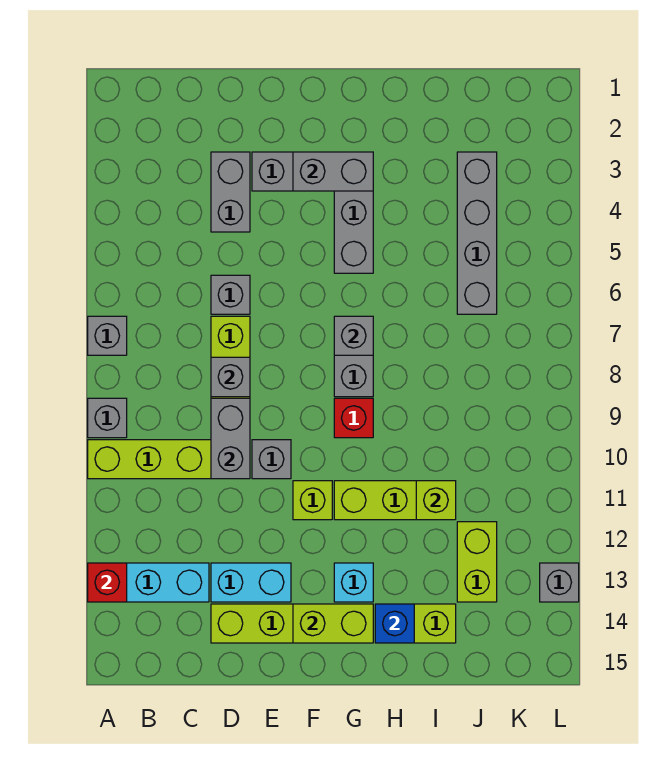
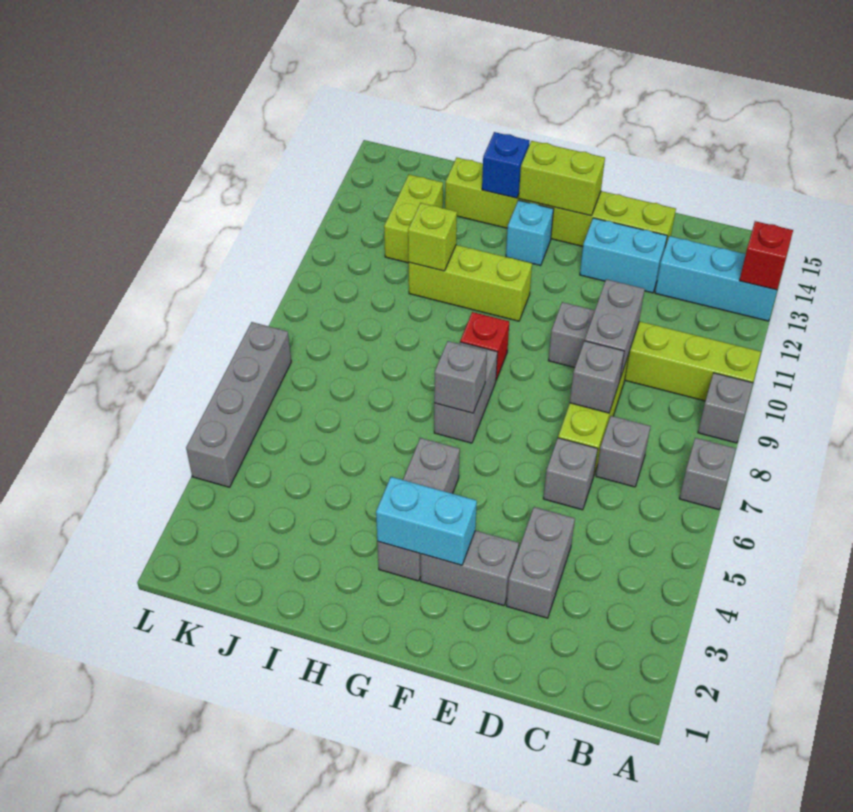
grey brick F3:G3 level 2 -> cyan brick F3:G3 level 2
lime brick F11 level 1 -> none
grey brick J3:J6 level 1 -> grey brick L4:L7 level 1
grey brick L13 level 1 -> grey brick C7 level 1

